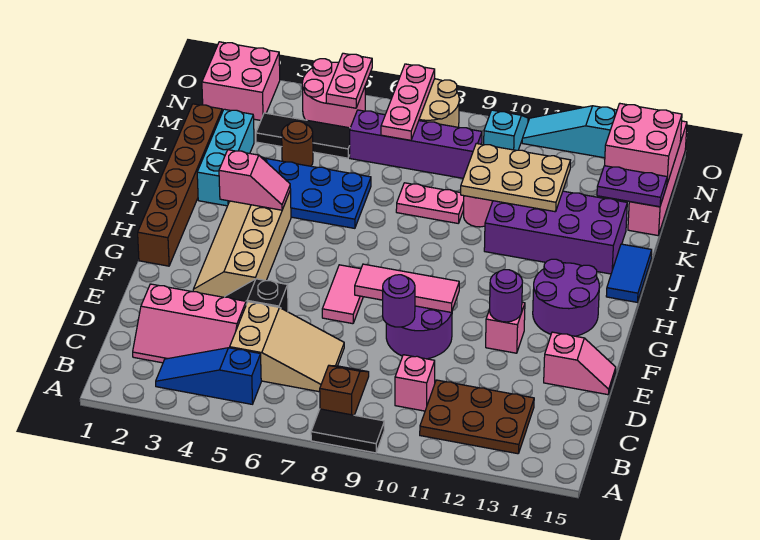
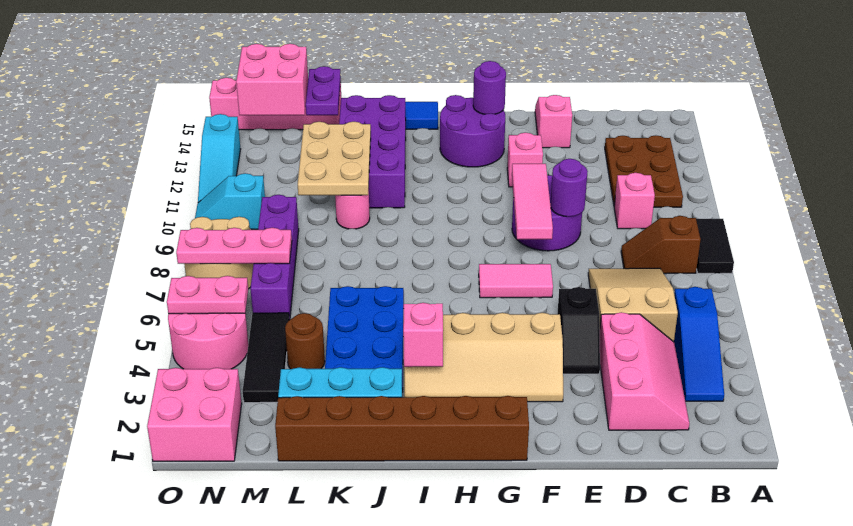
purple round brick F12 level 2 -> purple round brick G14 level 2
pink plate K8:K9 level 1 -> none

